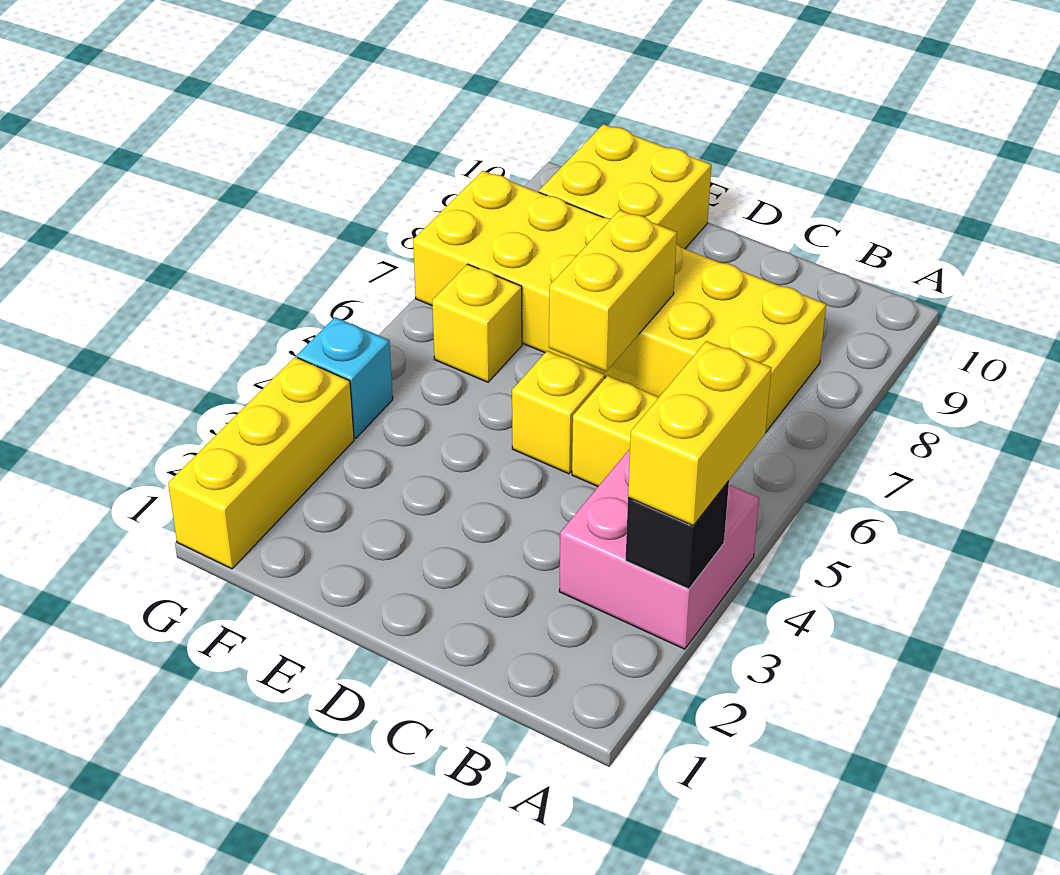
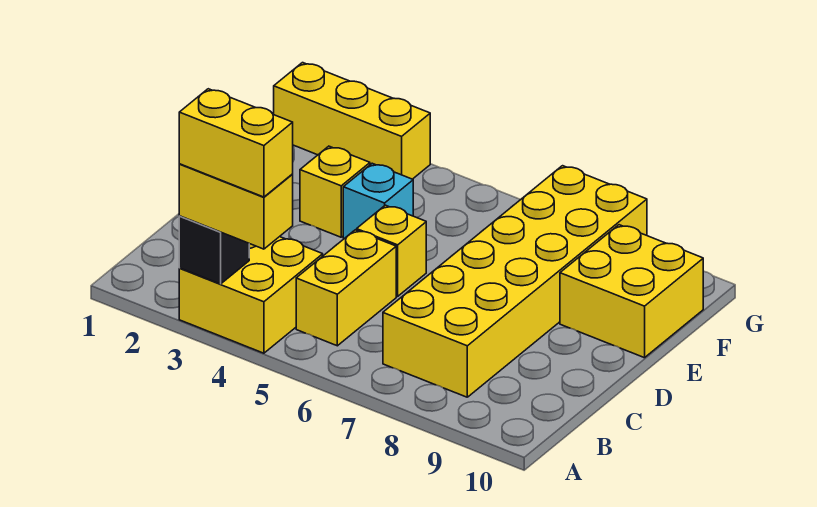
pink brick A3:B4 level 1 -> yellow brick A3:B4 level 1
yellow brick D6:D7 level 2 -> yellow brick A3:A4 level 4
yellow brick F6 level 1 -> yellow brick E3 level 1
cyan brick G4 level 1 -> cyan brick E4 level 1

